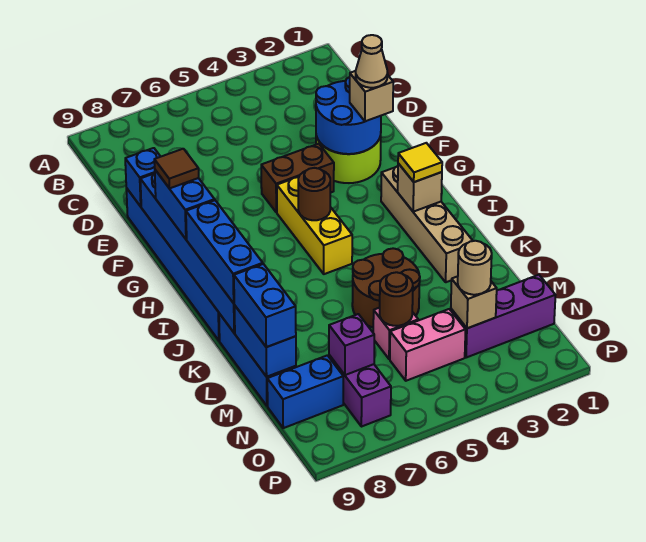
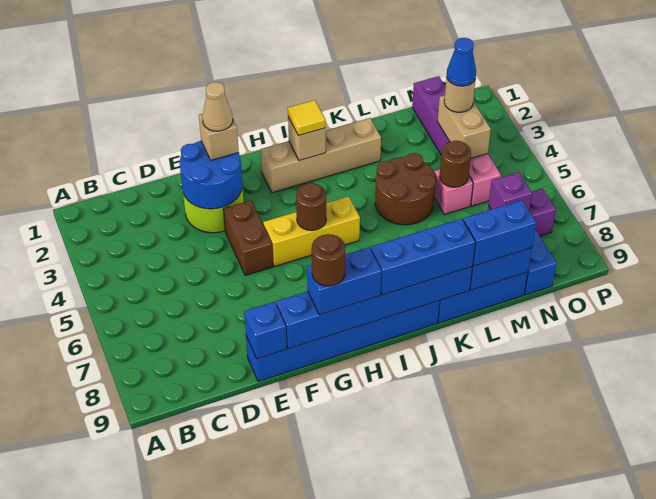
brown tile G9 level 4 -> brown round brick G9 level 4
tan brick N3 level 2 -> tan brick N3:N4 level 2
none -> blue cone N3 level 4

